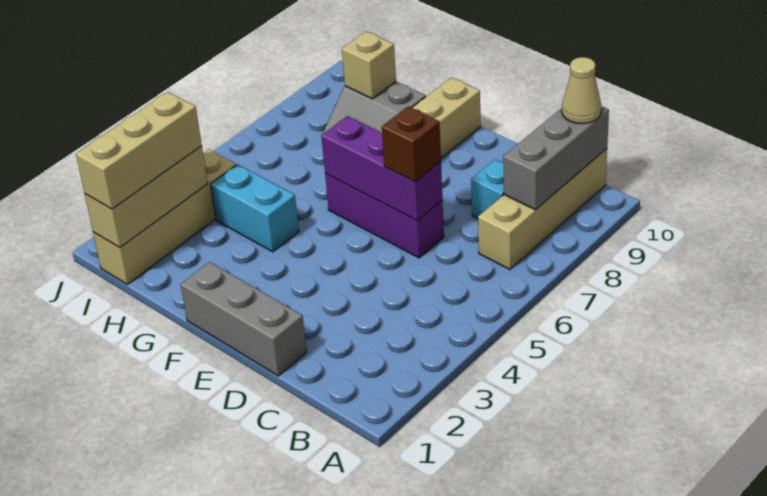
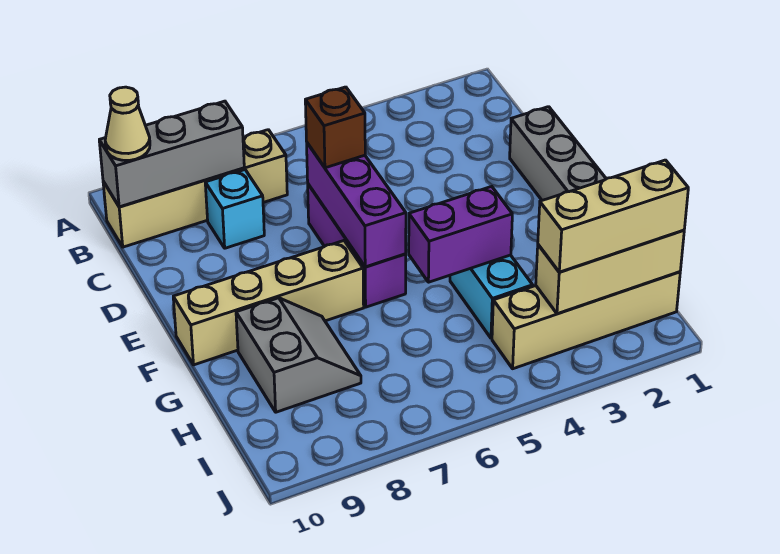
none -> purple brick G4:G5 level 2
tan brick H9 level 2 -> none

